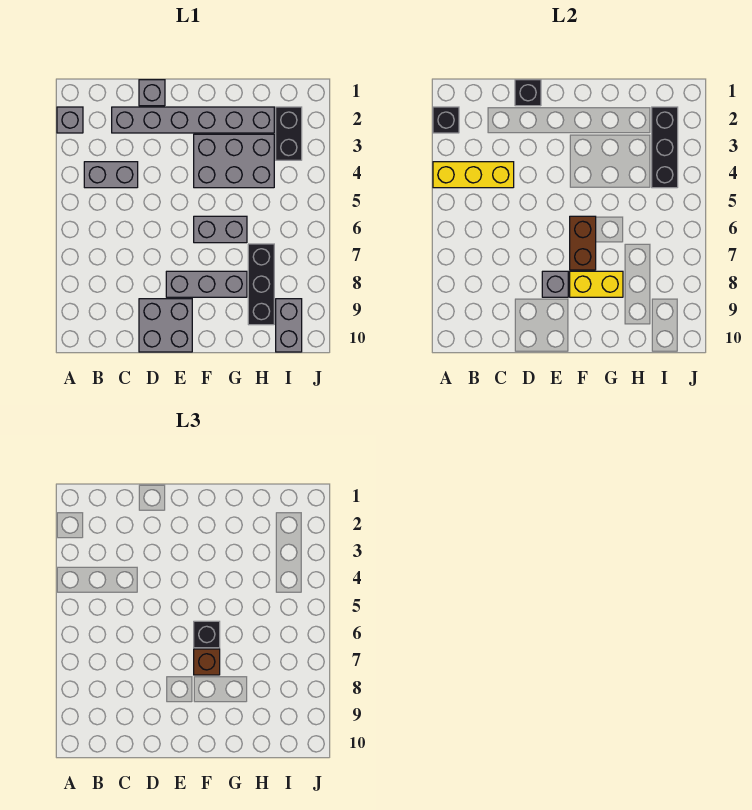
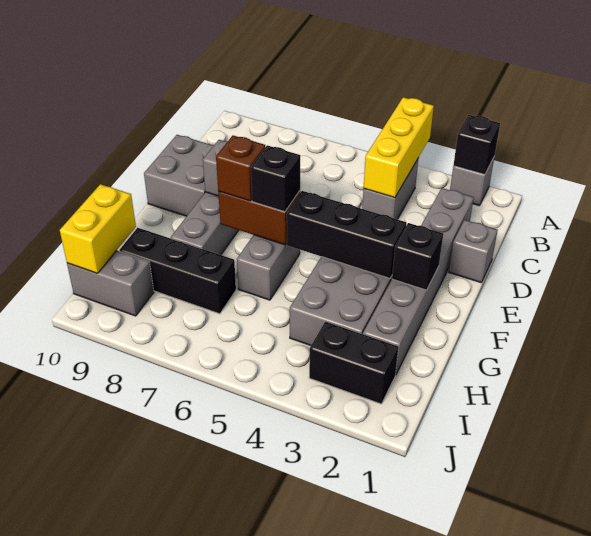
black brick D1 level 2 -> black brick F2 level 2
yellow brick F8:G8 level 2 -> yellow brick H10:I10 level 2
black brick I2:I4 level 2 -> black brick F3:F5 level 2

